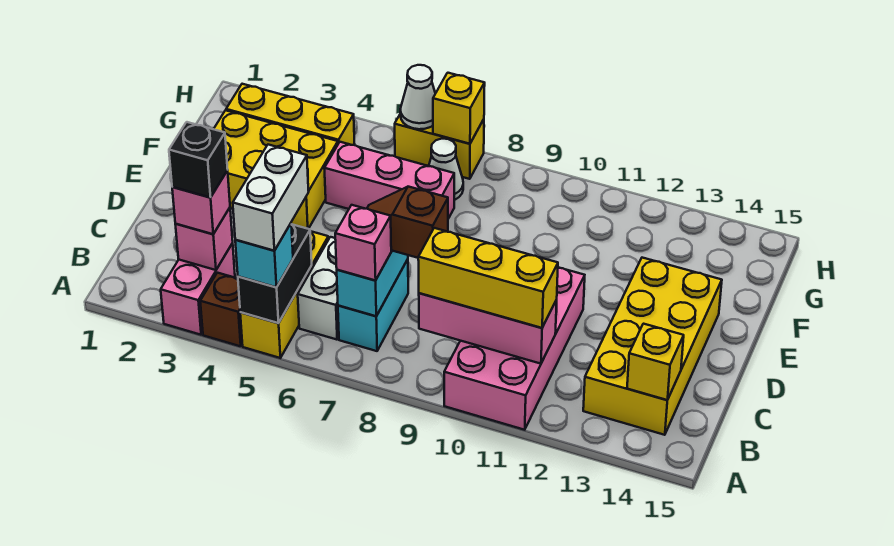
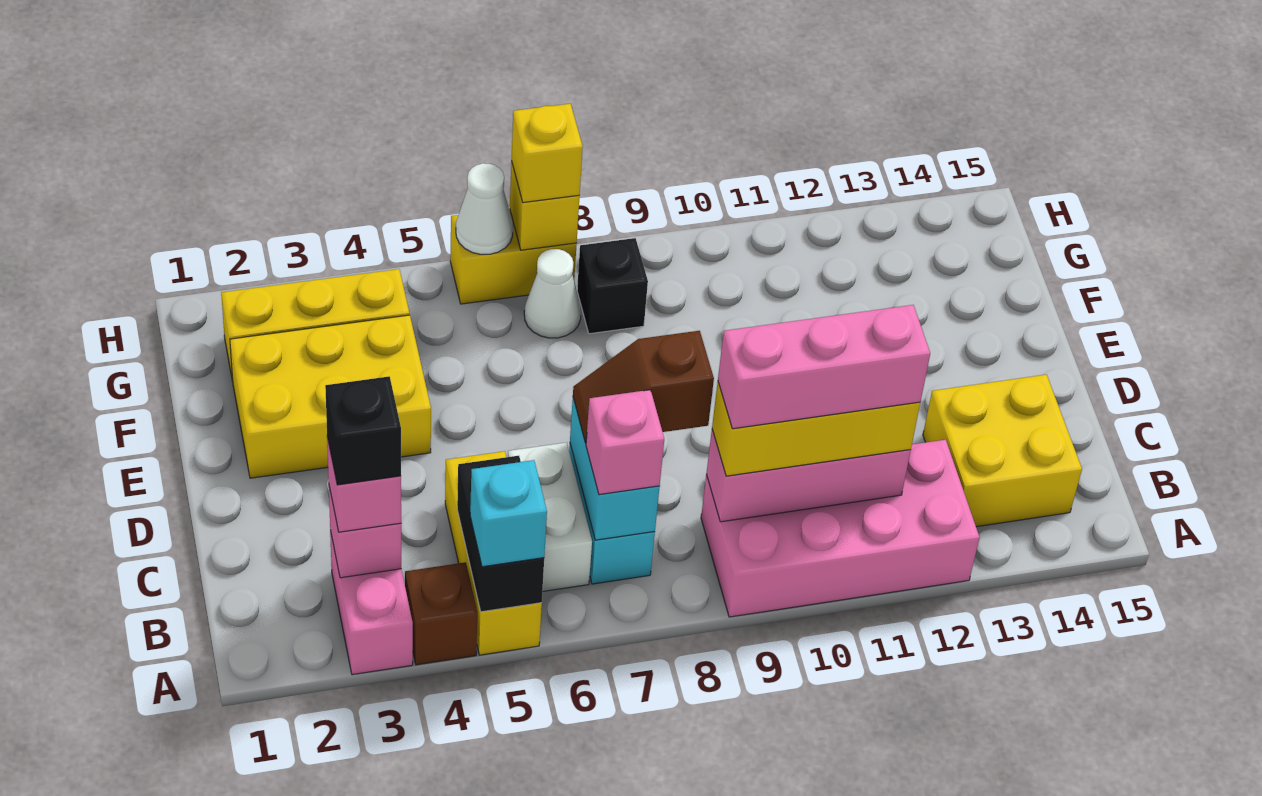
white brick A5:B5 level 4 -> none
pink brick A10:D11 level 1 -> pink brick A9:B12 level 1
yellow brick B13:E14 level 1 -> yellow brick B13:C14 level 1
yellow brick B14 level 2 -> yellow brick H7 level 3
pink brick F5:F7 level 1 -> pink brick B9:B11 level 4
none -> black brick G8 level 1

